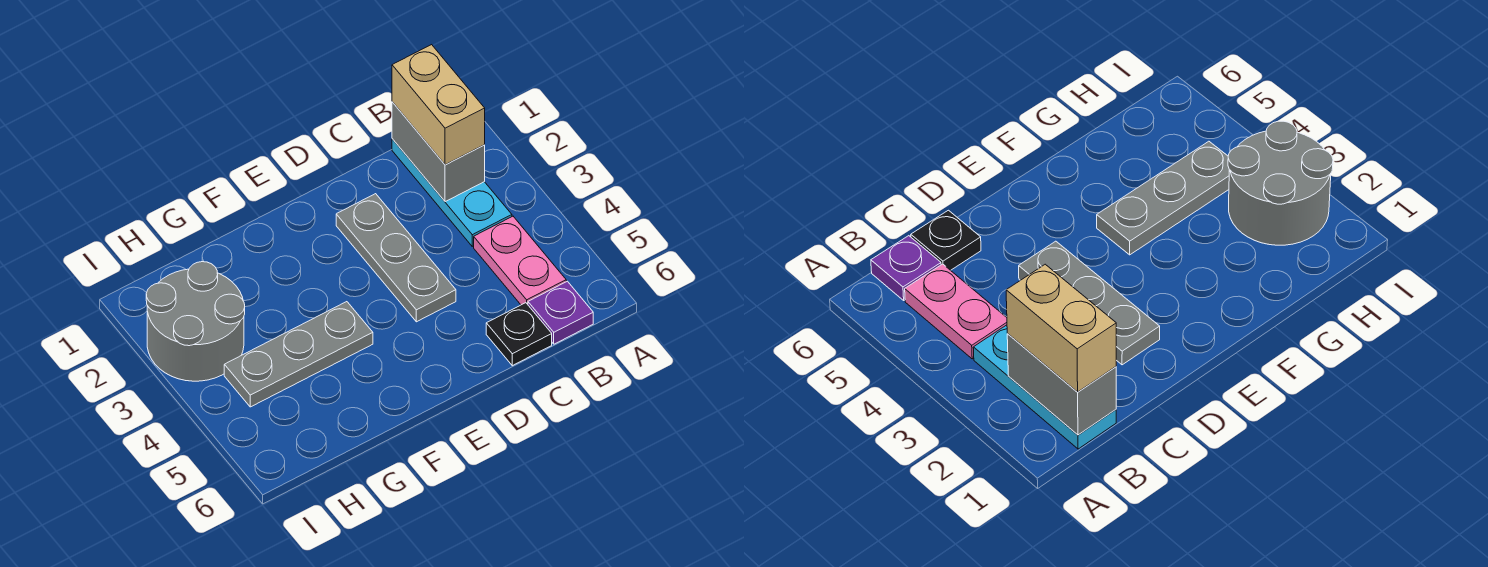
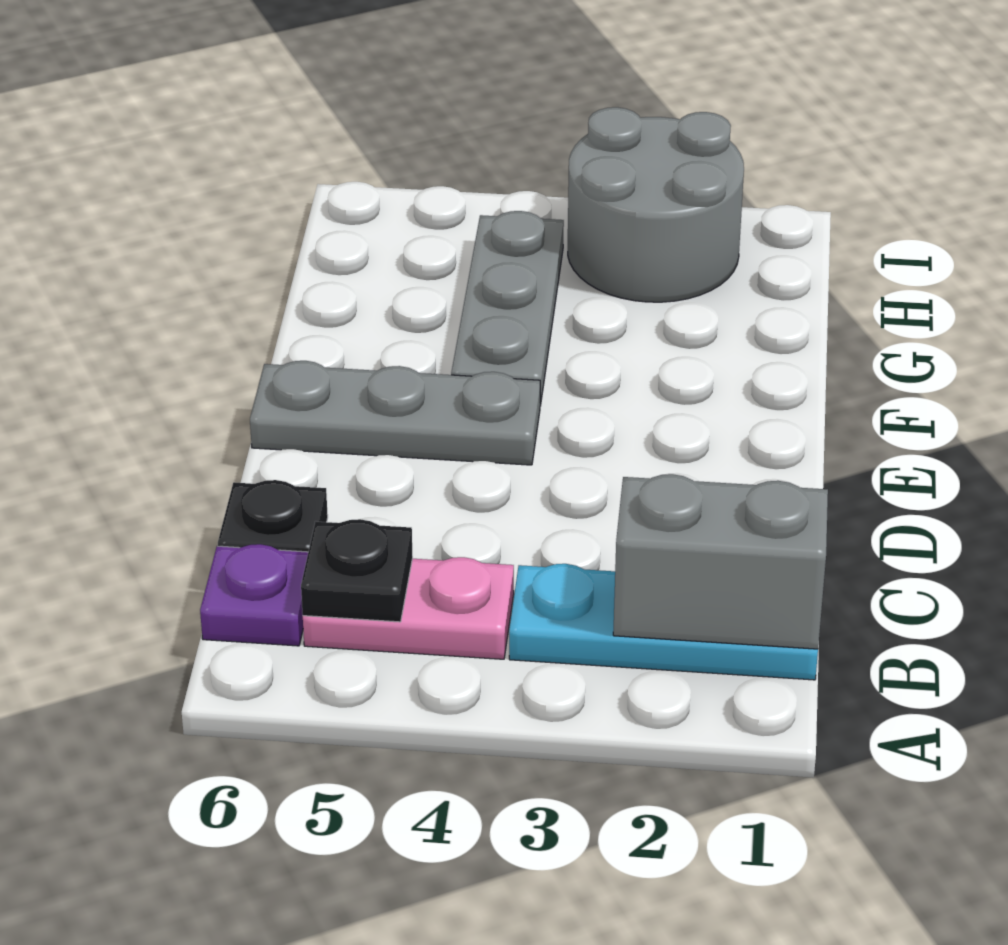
tan brick B1:B2 level 3 -> none
none -> black plate B5 level 2
grey plate D2:D4 level 1 -> grey plate E4:E6 level 1

